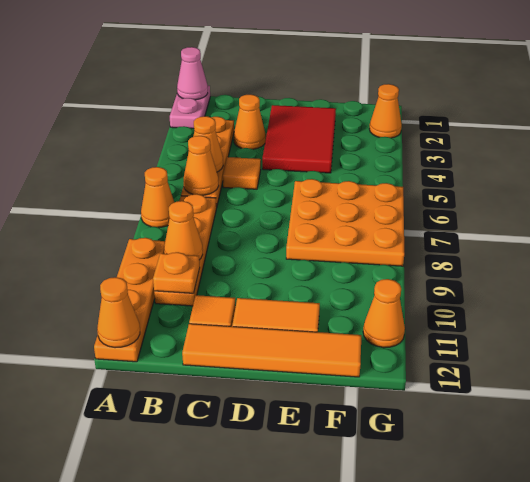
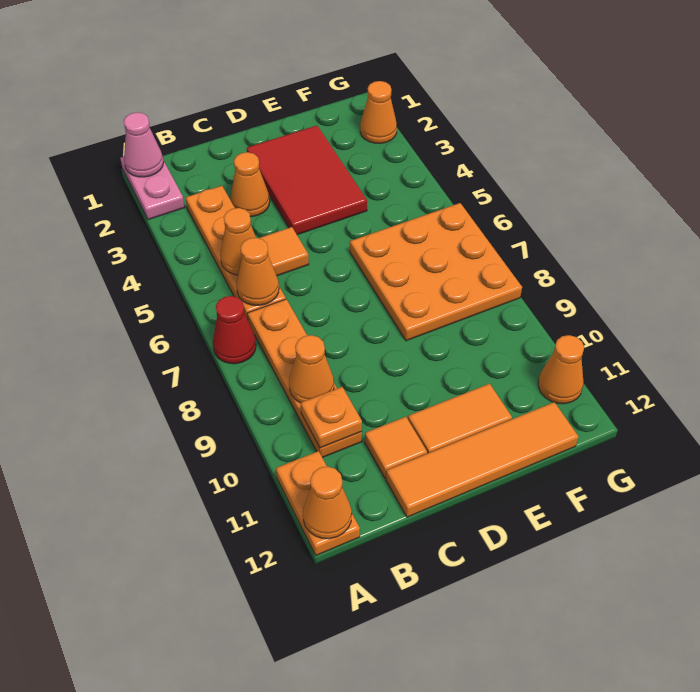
orange cone A7 level 1 -> red cone A7 level 1
orange plate A9:A12 level 1 -> orange plate A11:A12 level 1

